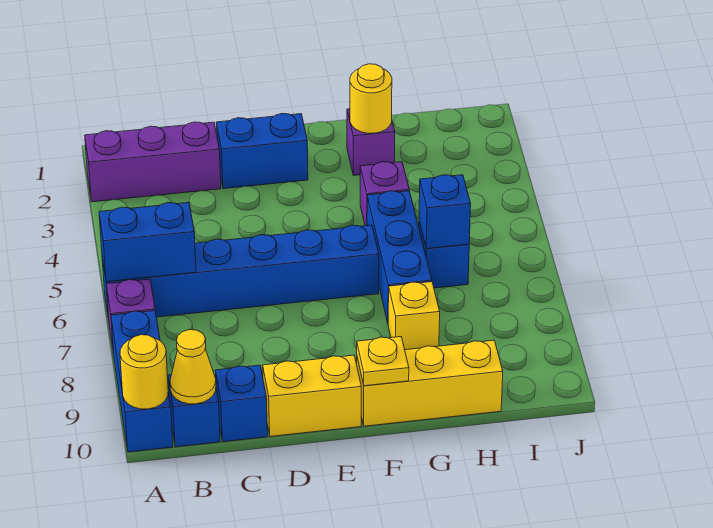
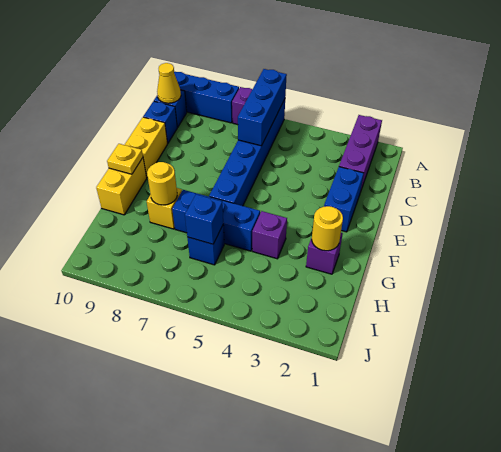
blue brick A6:B6 level 2 -> blue brick A6:C6 level 2
yellow round brick A10 level 2 -> yellow round brick G8 level 2
yellow brick F10:H10 level 1 -> yellow brick F10:G10 level 1

